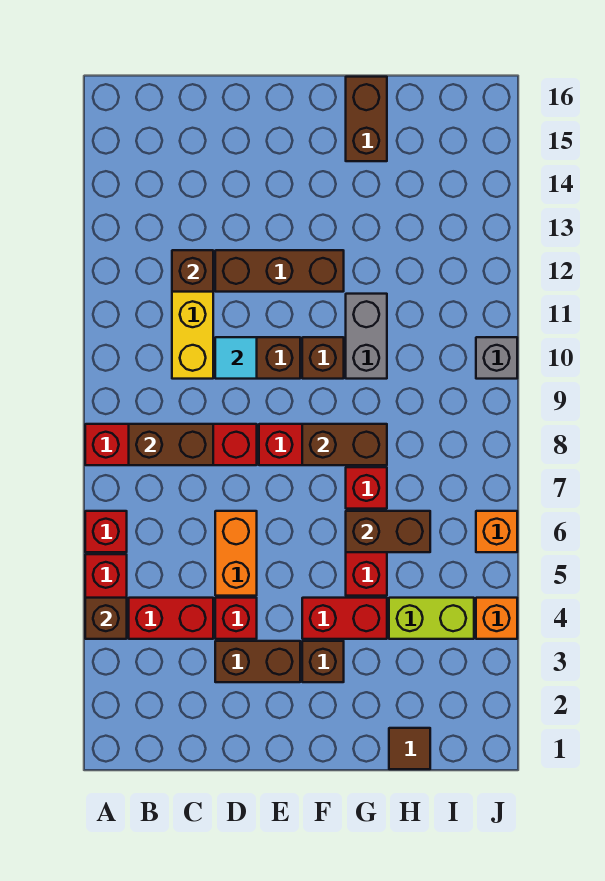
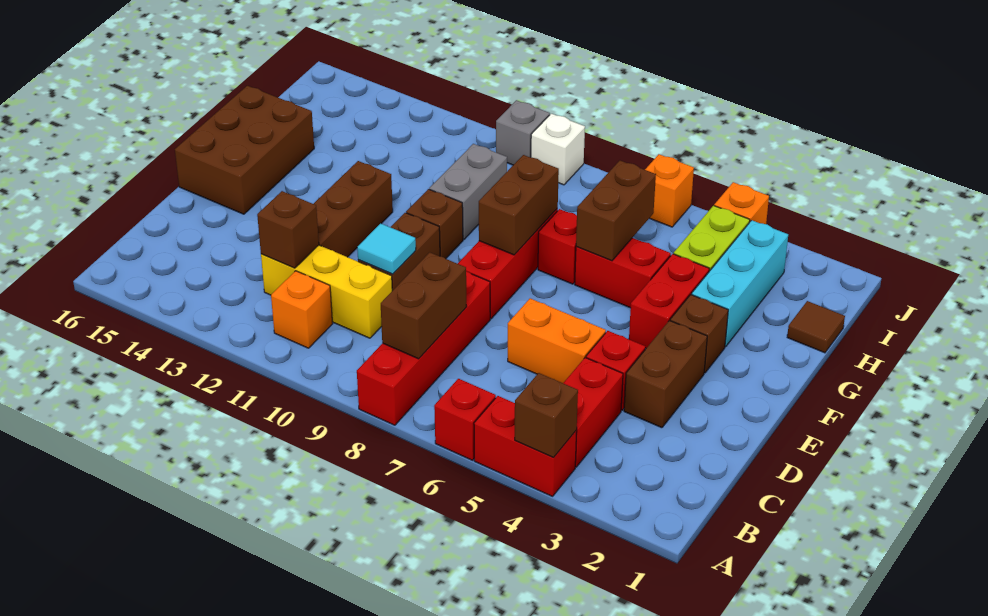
none -> orange brick B11 level 1
none -> cyan brick G3:I3 level 1
grey brick G10:G11 level 1 -> grey brick G10:H10 level 1
brown brick G15:G16 level 1 -> brown brick E15:G16 level 1
none -> white brick J9 level 1

